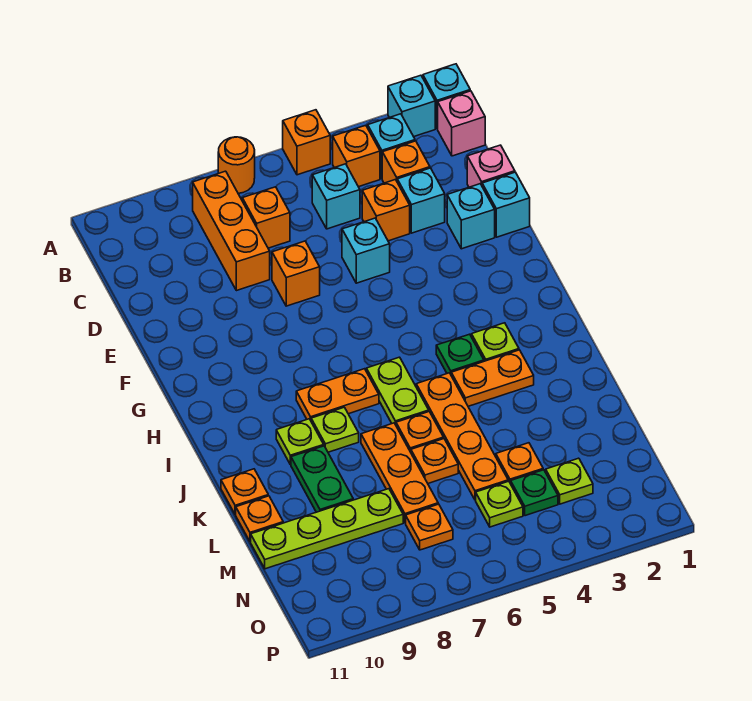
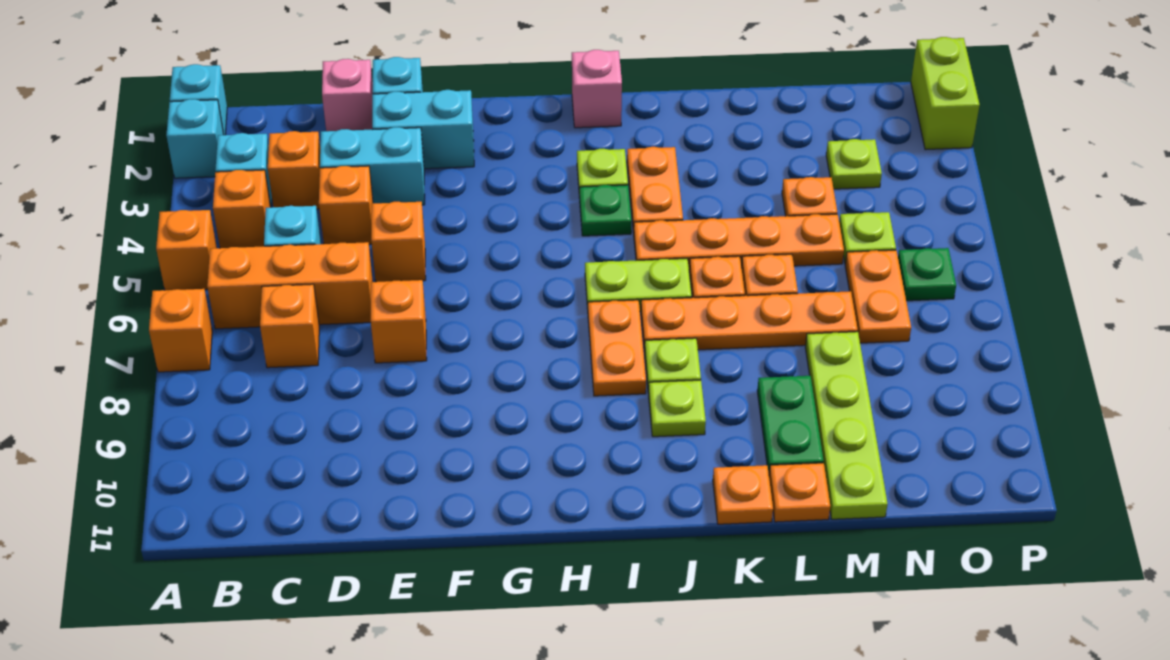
orange round brick A7 level 1 -> orange brick A7 level 1
pink brick B1 level 1 -> pink brick I1 level 1
orange brick B8:D8 level 1 -> orange brick B6:D6 level 1
cyan brick D3 level 1 -> cyan brick D3:E3 level 1
cyan brick E2 level 1 -> cyan brick E2:F2 level 1
cyan brick E5 level 1 -> orange brick E5 level 1
orange plate K7:M7 level 1 -> orange plate J7:M7 level 1
green plate K9:L9 level 1 -> green plate L9:L10 level 1
green plate N4 level 1 -> green plate O6 level 1
orange plate N7 level 1 -> orange plate N6:N7 level 1
none -> lime brick P1:P2 level 1

